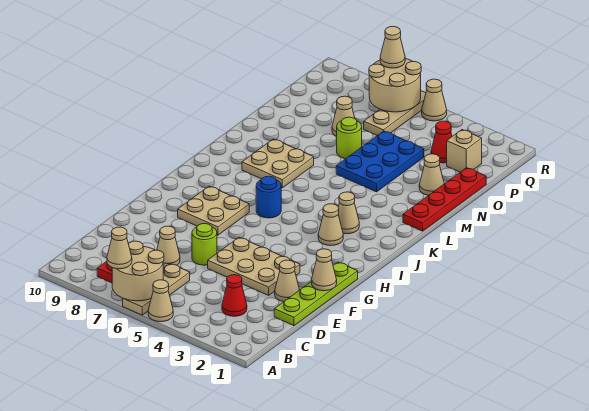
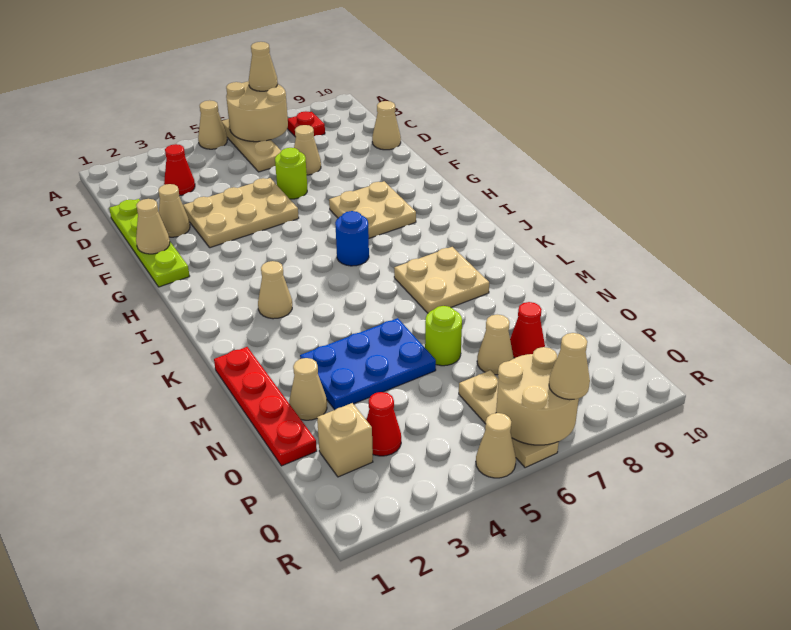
tan cone I3 level 1 -> tan cone D10 level 1
blue plate M4:O5 level 1 -> blue plate M3:N5 level 1
none -> red cone O8 level 1

